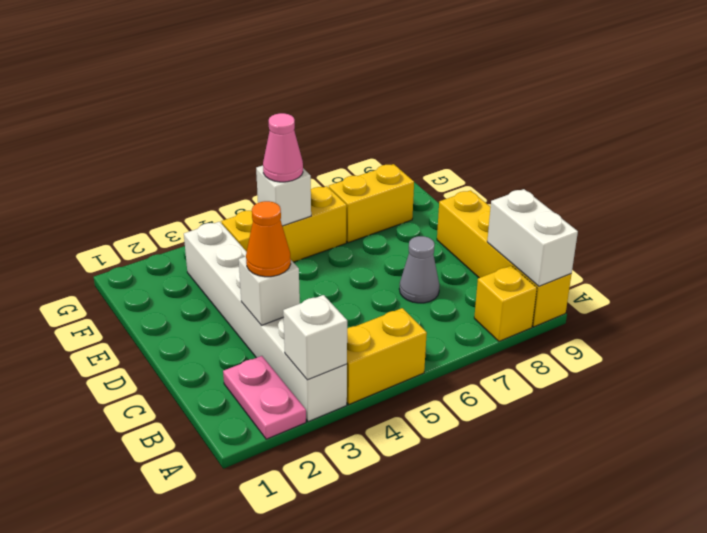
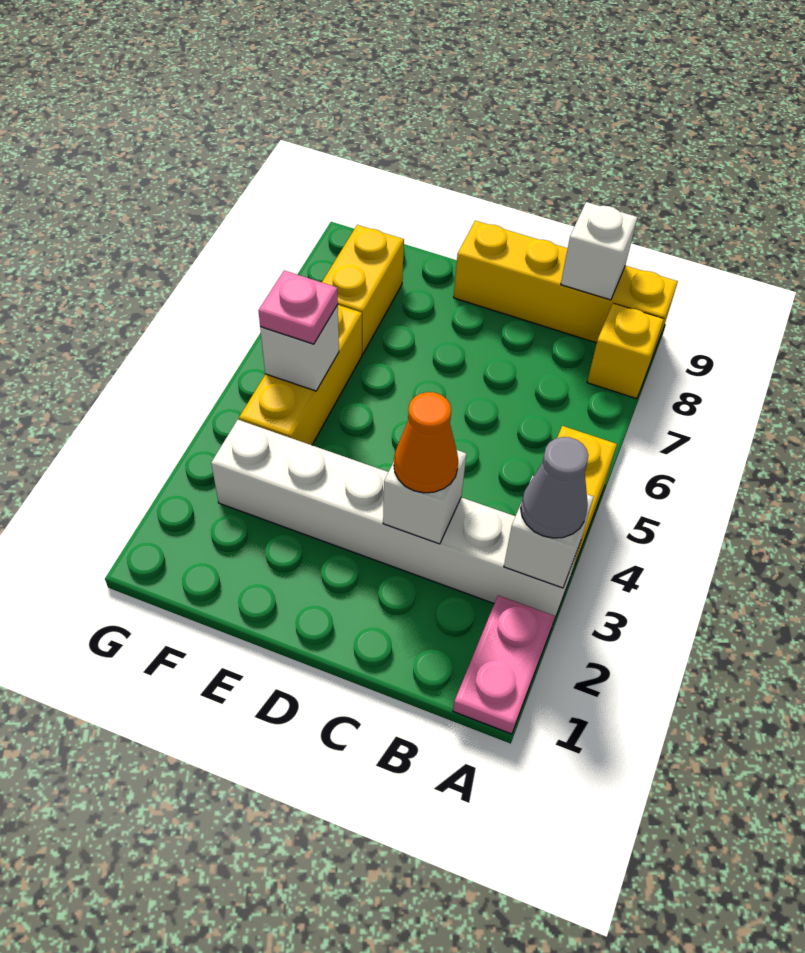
pink plate A2:B2 level 1 -> pink plate A1:A2 level 1
white brick A9:B9 level 2 -> white brick B9 level 2
grey cone C7 level 1 -> grey cone A3 level 3
pink cone F5 level 3 -> pink plate F5 level 3

